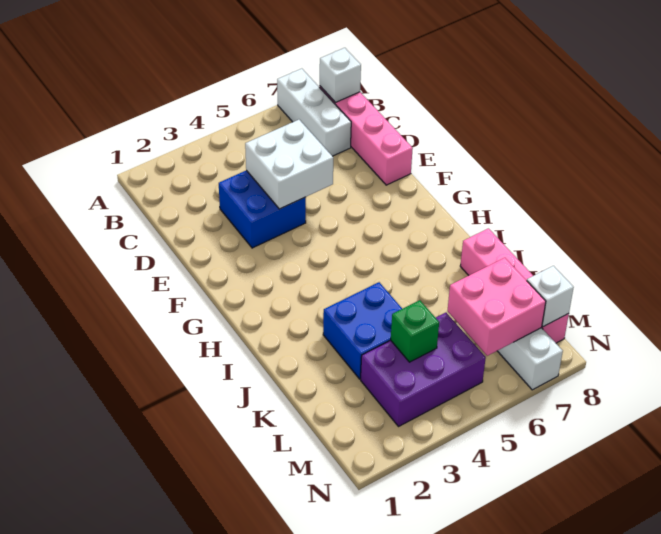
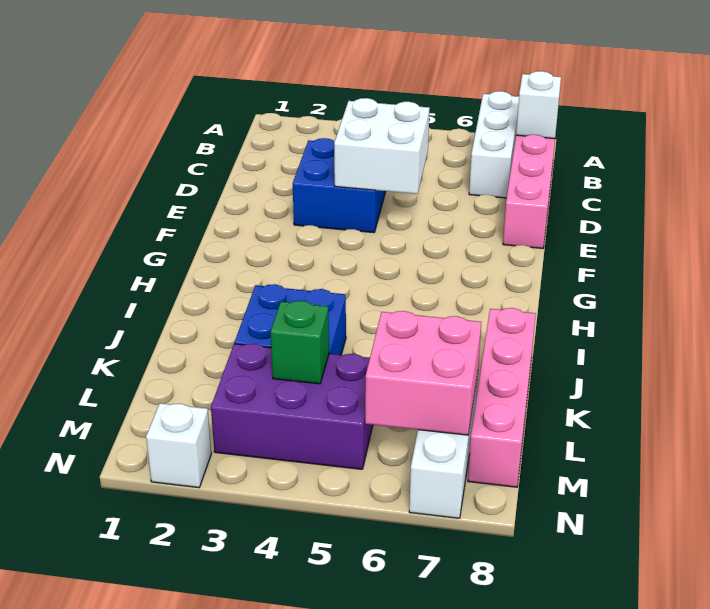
white brick M8 level 2 -> white brick N2 level 1

